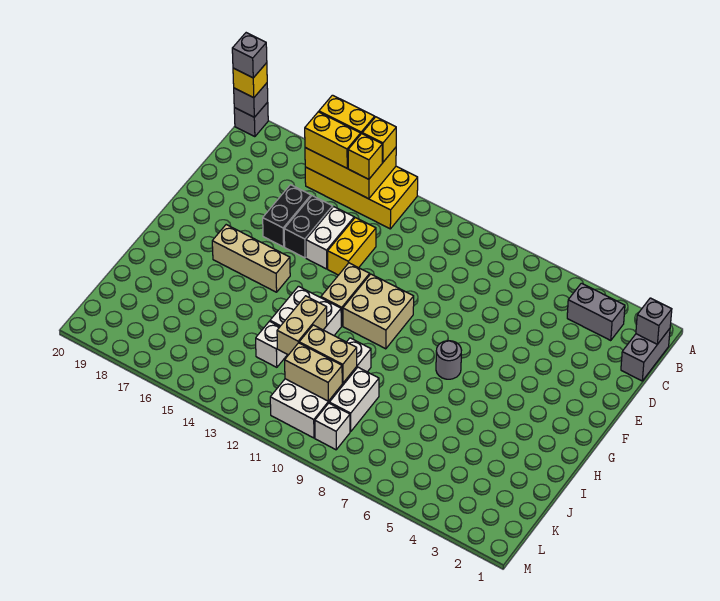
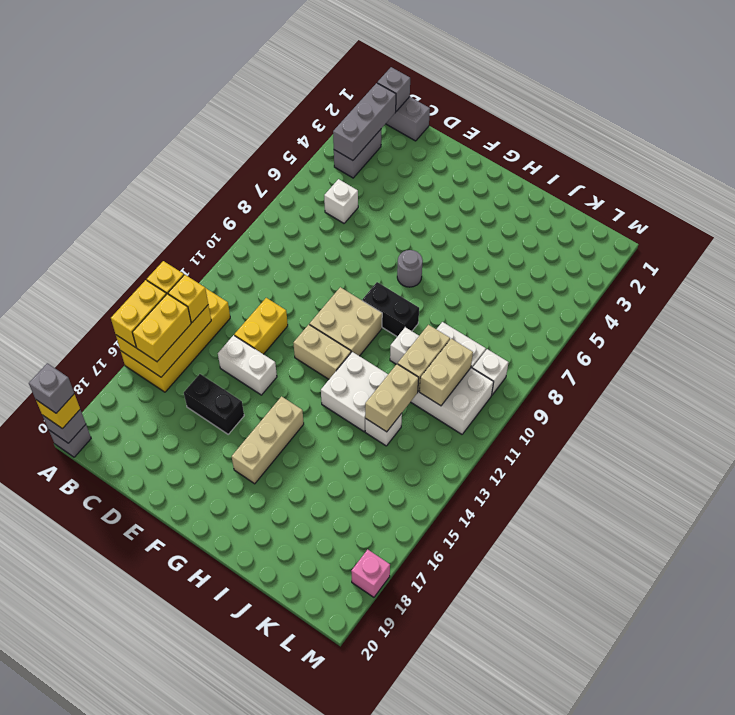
none -> grey brick B2:B4 level 2
none -> white brick C6 level 1
yellow brick D13:E13 level 1 -> yellow brick D12:D13 level 1
black brick D15:E15 level 1 -> black brick G9:H9 level 1
tan brick I12:J12 level 2 -> tan brick J12:J13 level 2
none -> pink brick M18 level 1

